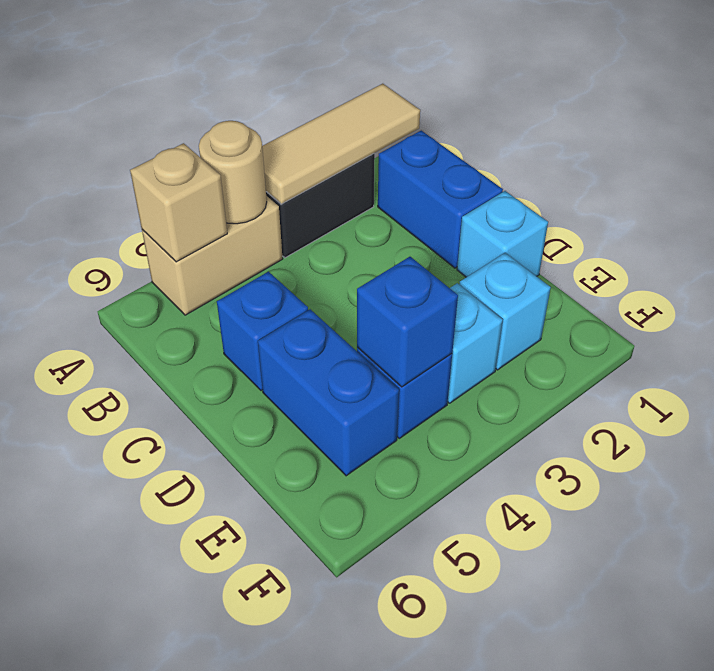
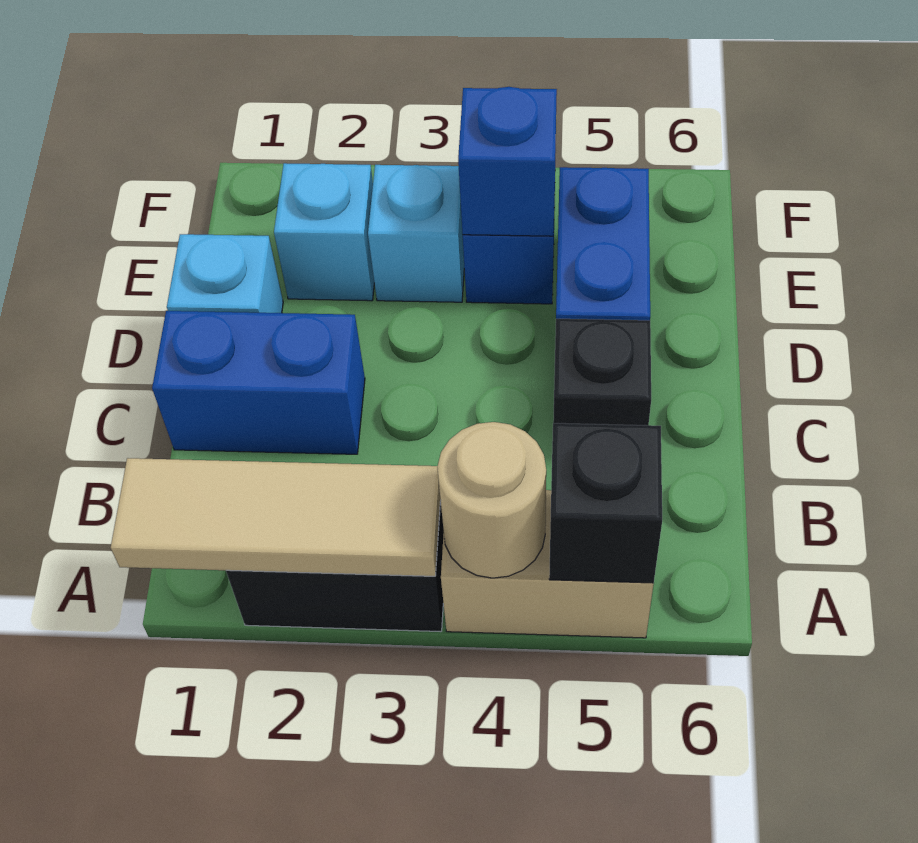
tan brick A5 level 2 -> black brick A5 level 2
blue brick B1:C1 level 1 -> blue brick C1:C2 level 1
blue brick C5 level 1 -> black brick C5 level 1

